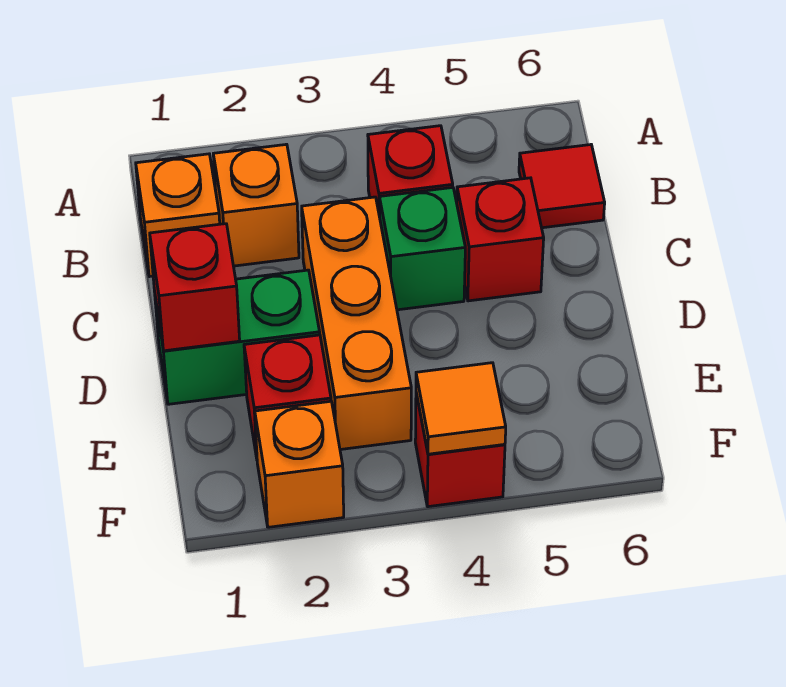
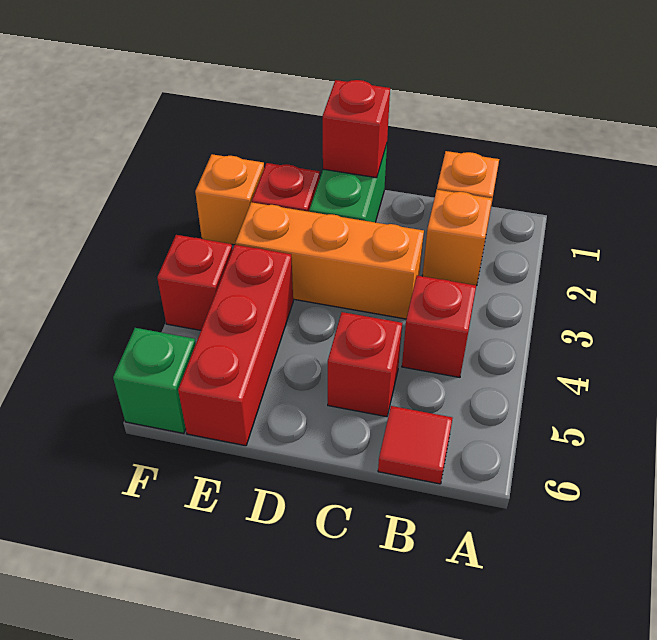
green brick C4 level 1 -> green brick F6 level 1
none -> red brick E4:E6 level 1
orange tile F4 level 2 -> none

